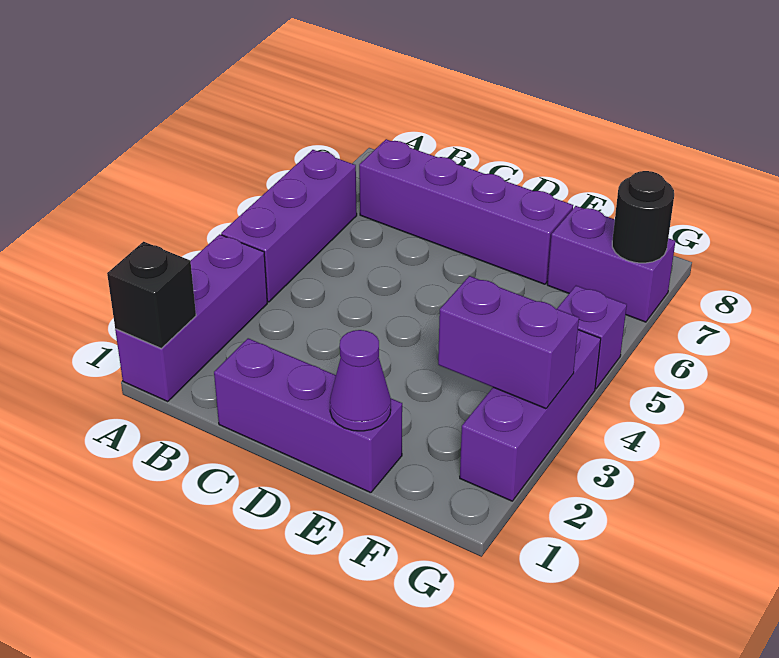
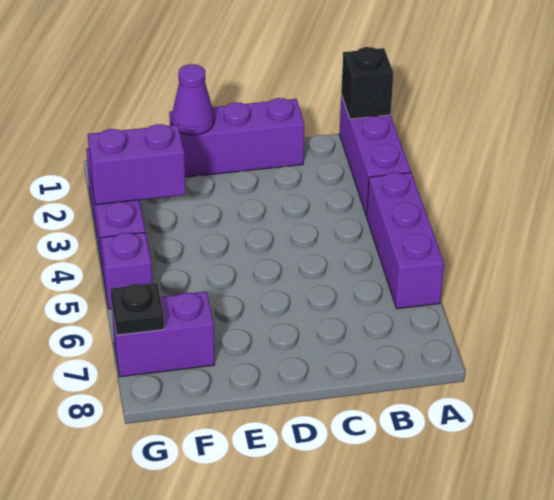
purple brick B7:E7 level 1 -> none
black round brick G7 level 2 -> black plate G7 level 2

